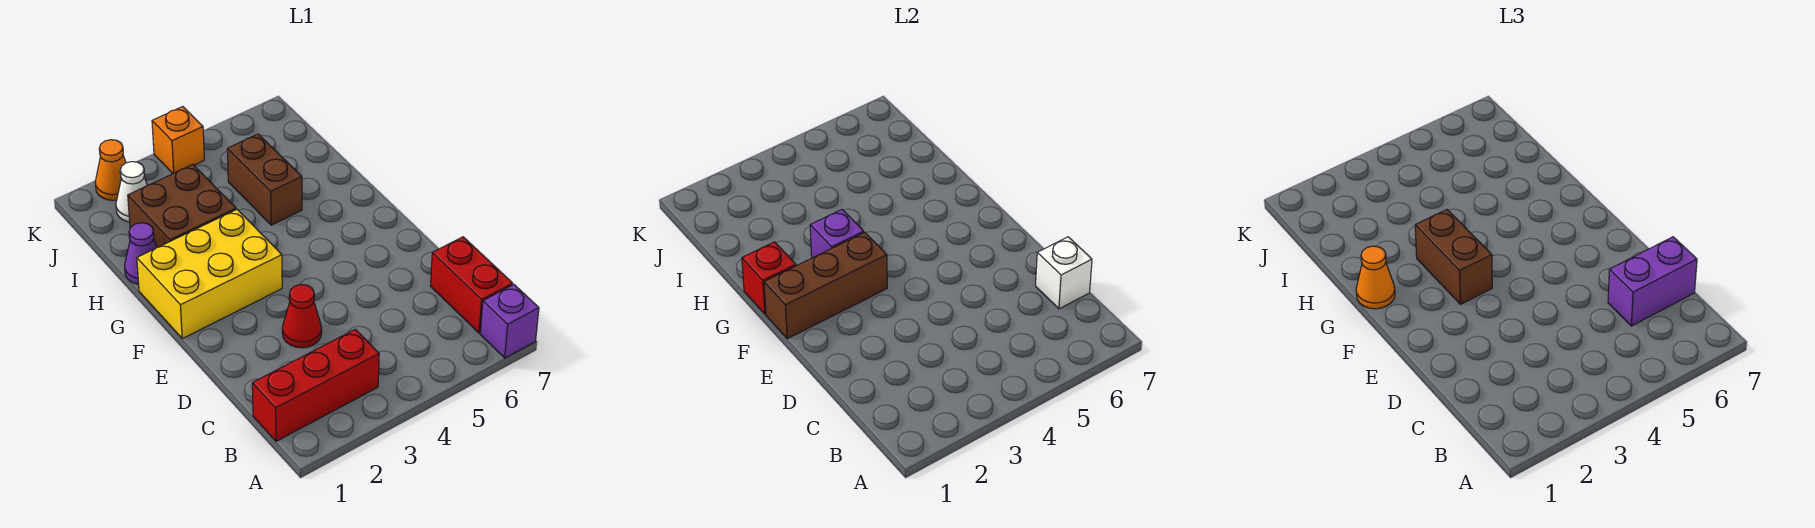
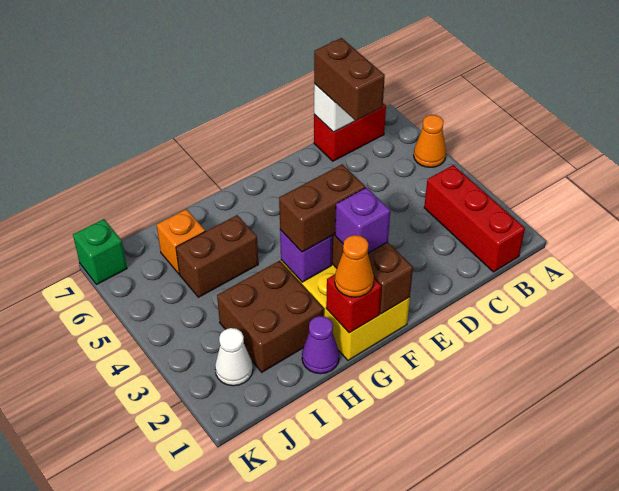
purple brick A7 level 1 -> purple brick F2 level 3
purple brick C6:C7 level 3 -> brown brick C6:C7 level 3
red cone D3 level 1 -> none
orange cone K2 level 1 -> orange cone A5 level 1
orange brick K4 level 1 -> orange brick I6 level 1
none -> green brick K7 level 1

